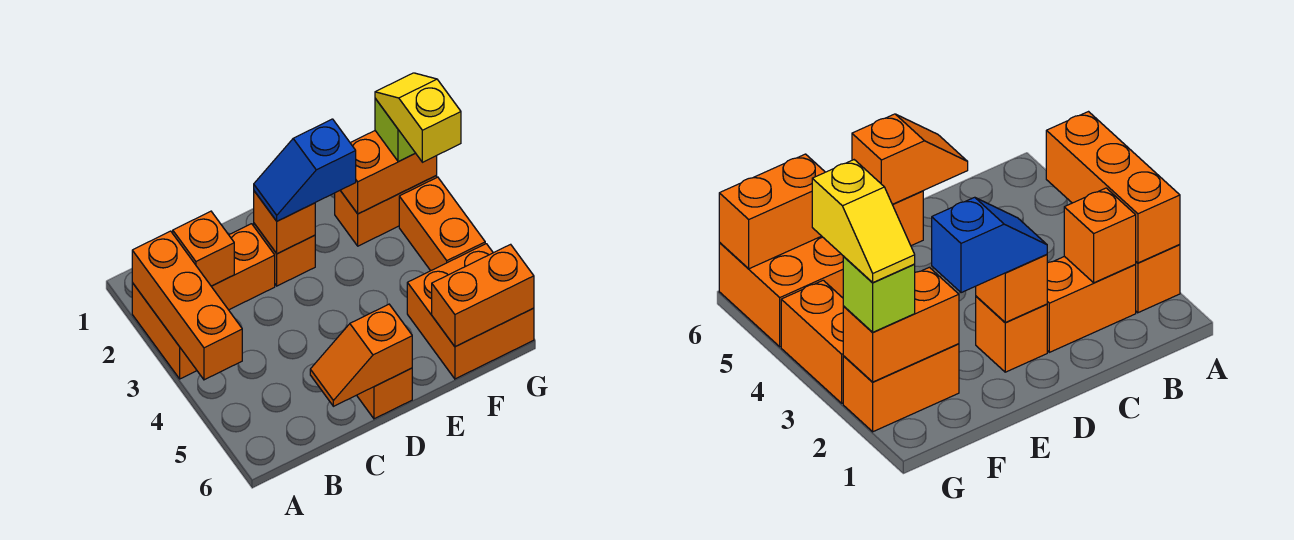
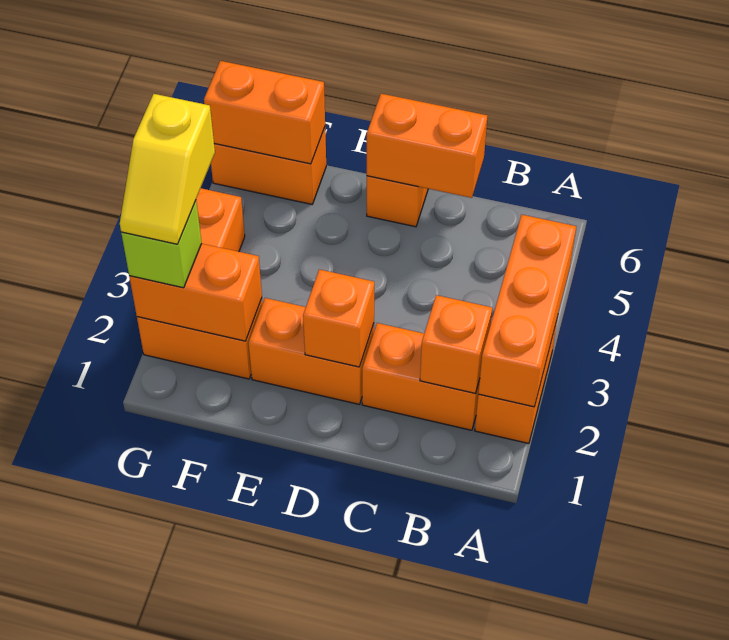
orange slope C6:D6 level 2 top D -> orange brick C6:D6 level 2
orange brick D2 level 1 -> orange brick D2:E2 level 1
blue slope D2:E2 level 3 top E -> none
orange brick F5:G6 level 1 -> orange brick F6:G6 level 1

